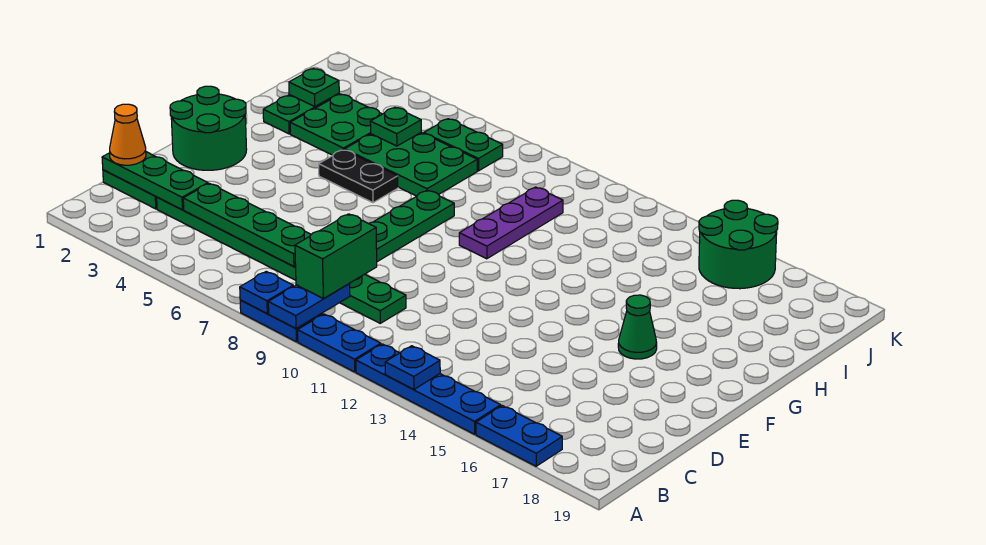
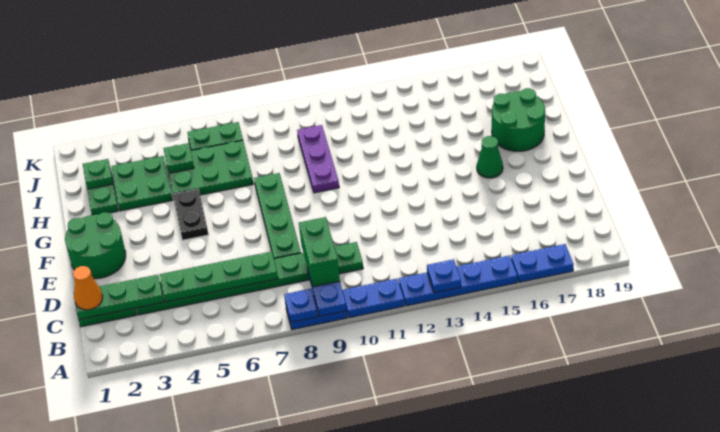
black plate G5:G6 level 1 -> black plate F5:G5 level 1
green round brick J15:K16 level 1 -> green round brick G17:H18 level 1

